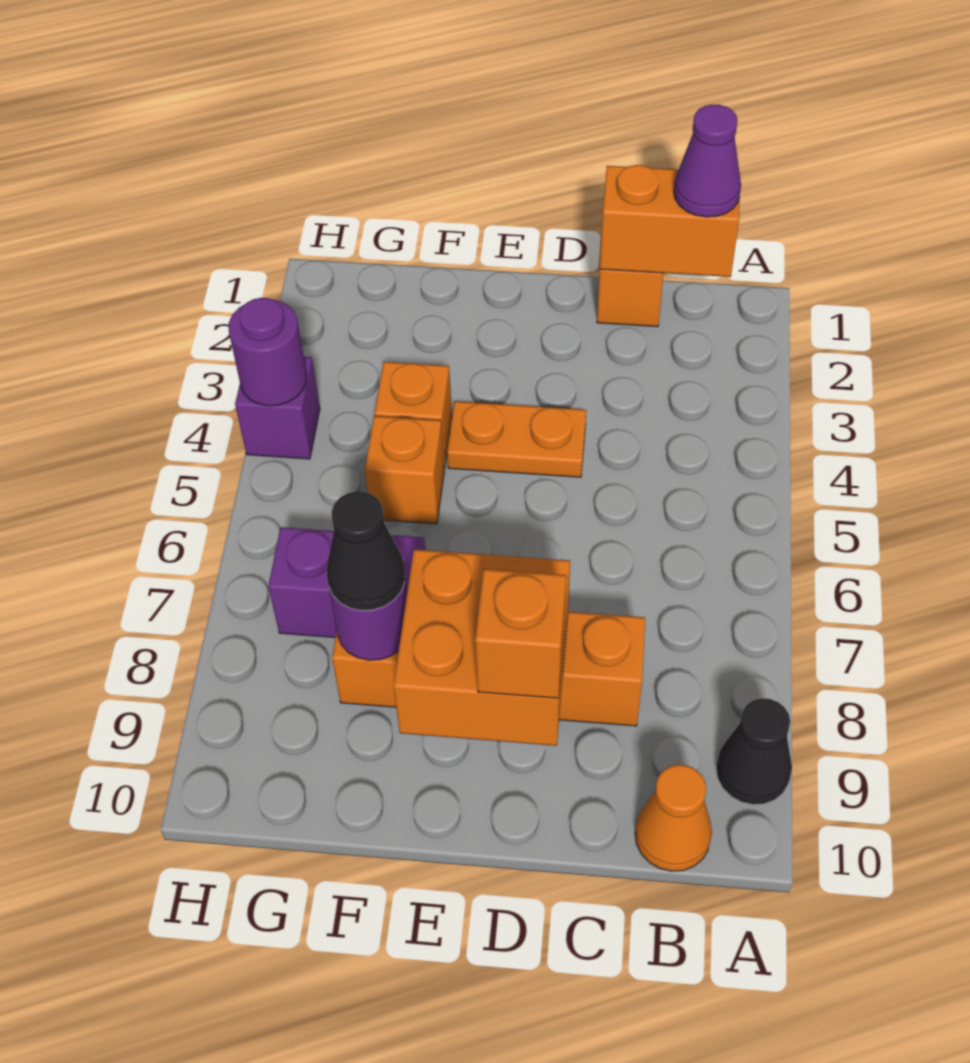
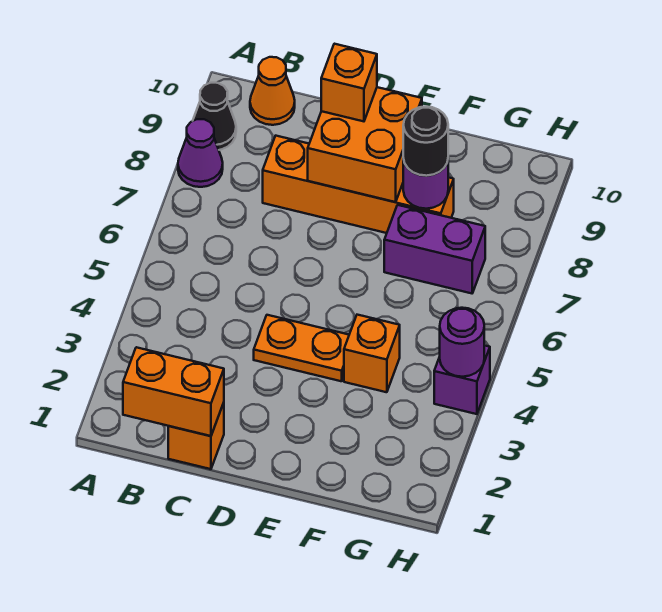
purple cone B1 level 3 -> purple cone A8 level 1
orange brick F5 level 1 -> none
black cone F8 level 3 -> black round brick F8 level 3

